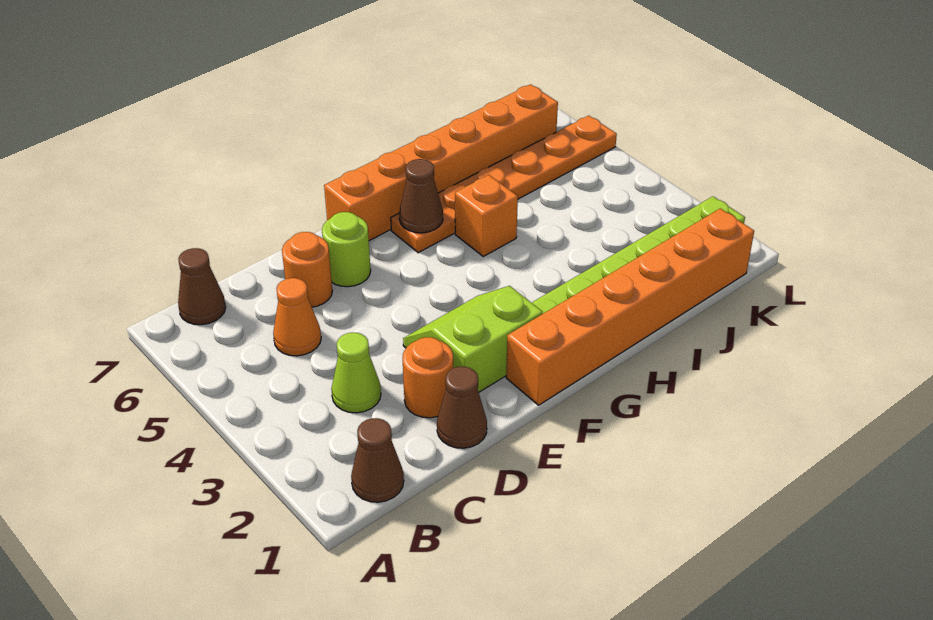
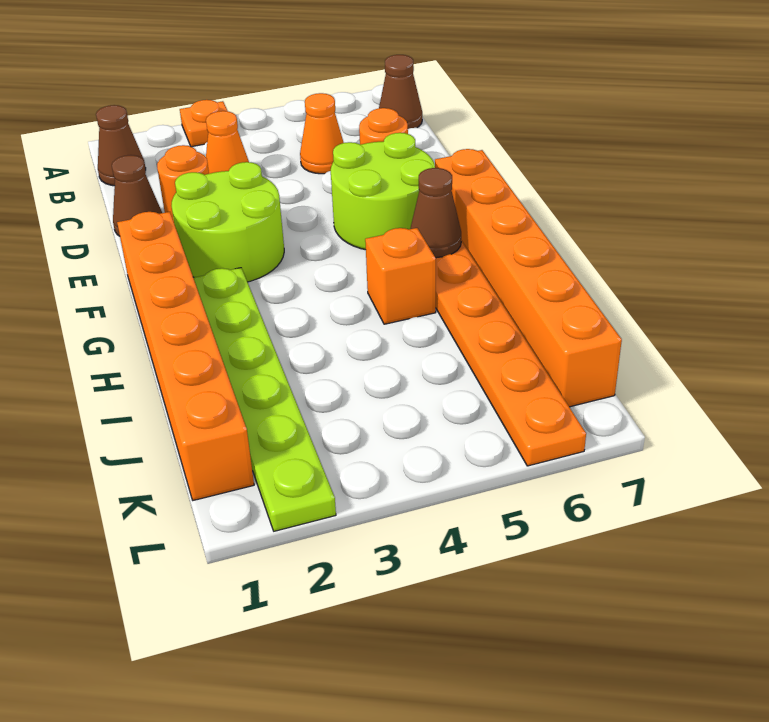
none -> orange plate A3 level 1
lime cone C3 level 1 -> orange cone C3 level 1
lime slope E2:F3 level 1 top 2 -> lime round brick E2:F3 level 1
lime round brick E6 level 1 -> lime round brick E5:F6 level 1

